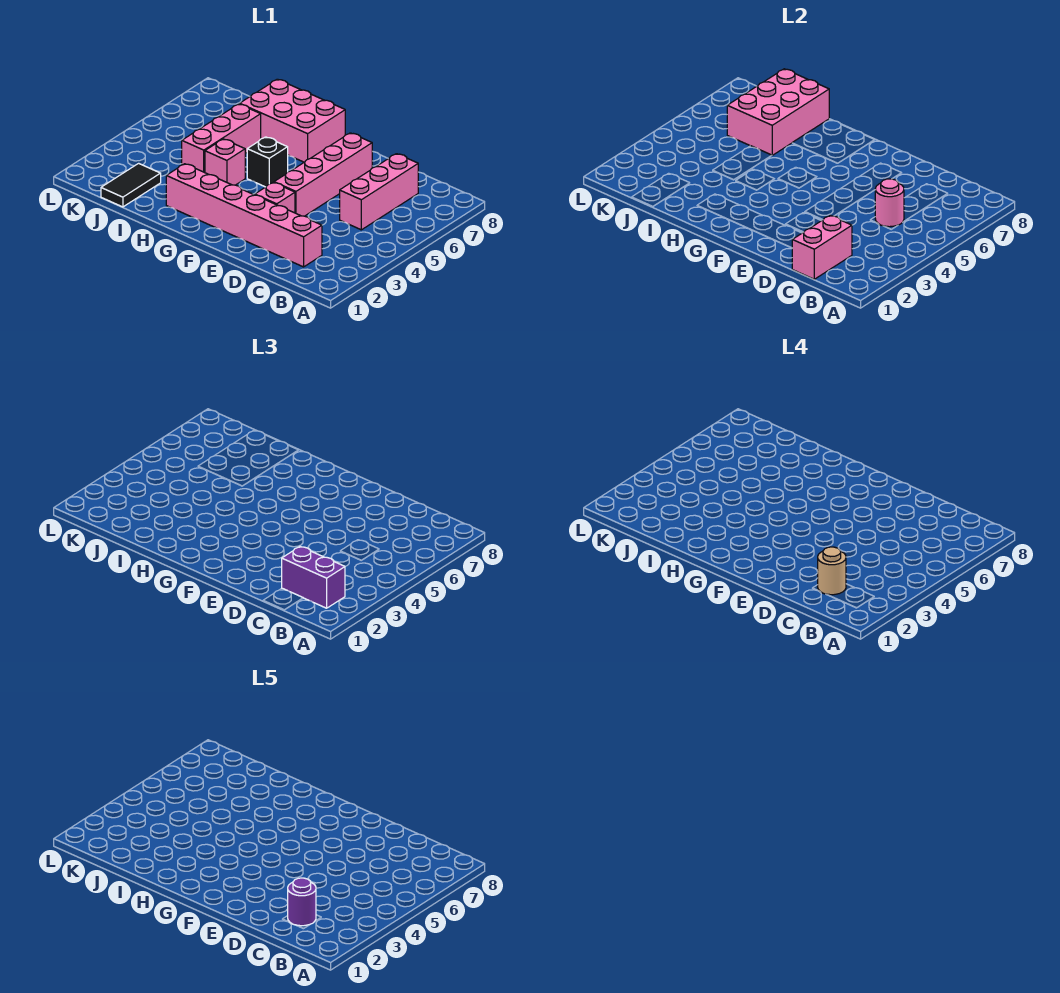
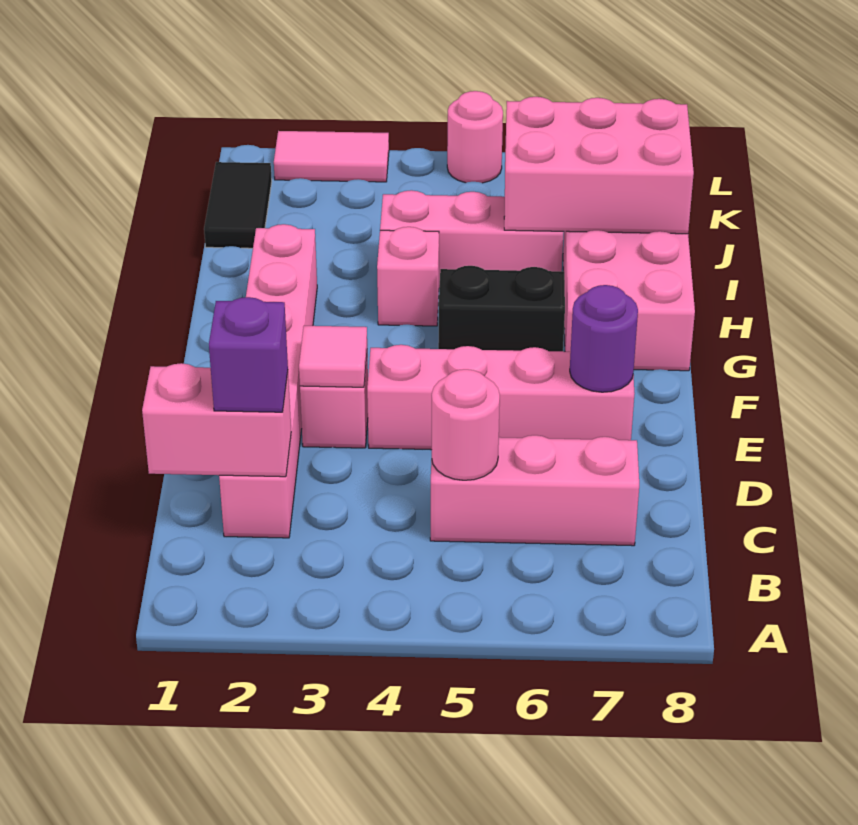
purple brick B2:C2 level 3 -> purple brick C2 level 3
tan round brick C2 level 4 -> none
purple round brick C2 level 5 -> purple round brick E7 level 2
none -> pink tile E3 level 2
black brick G5 level 1 -> black brick G5:G6 level 1
black tile J1:J2 level 1 -> black tile J1:K1 level 1
none -> pink tile L2:L3 level 1
none -> pink round brick L5 level 1

